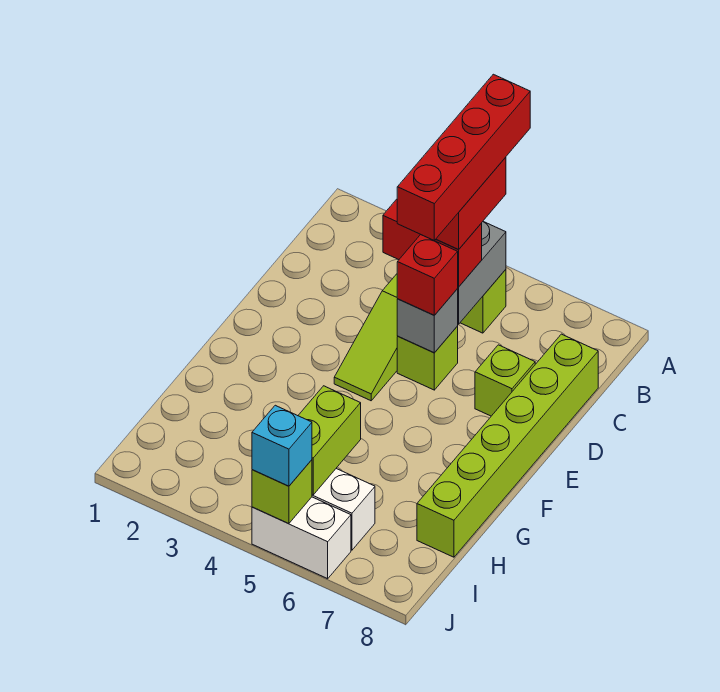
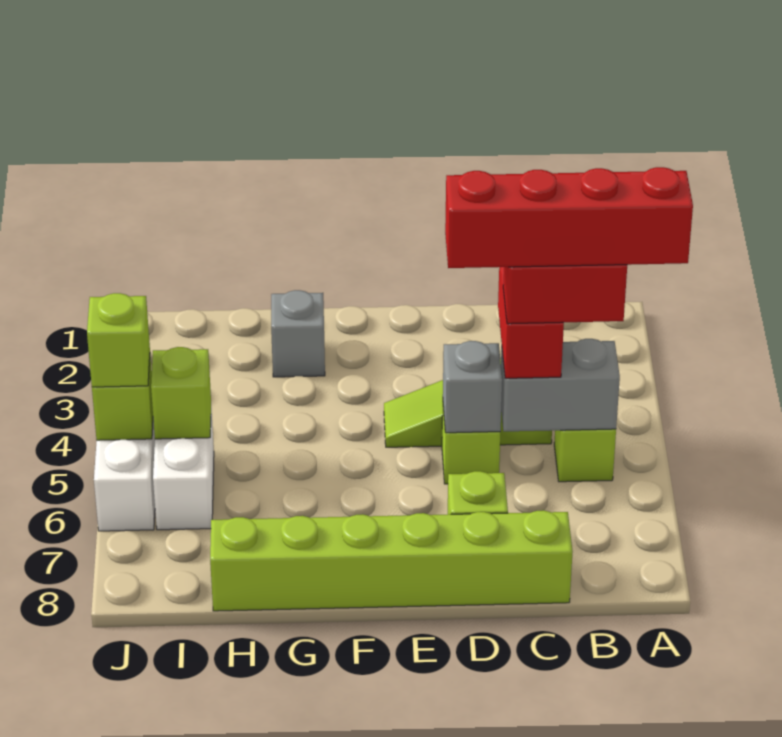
red brick D5 level 3 -> none
none -> grey brick G2 level 1
lime brick H5:I5 level 2 -> lime brick I5 level 2
cyan brick J5 level 3 -> lime brick J5 level 3

